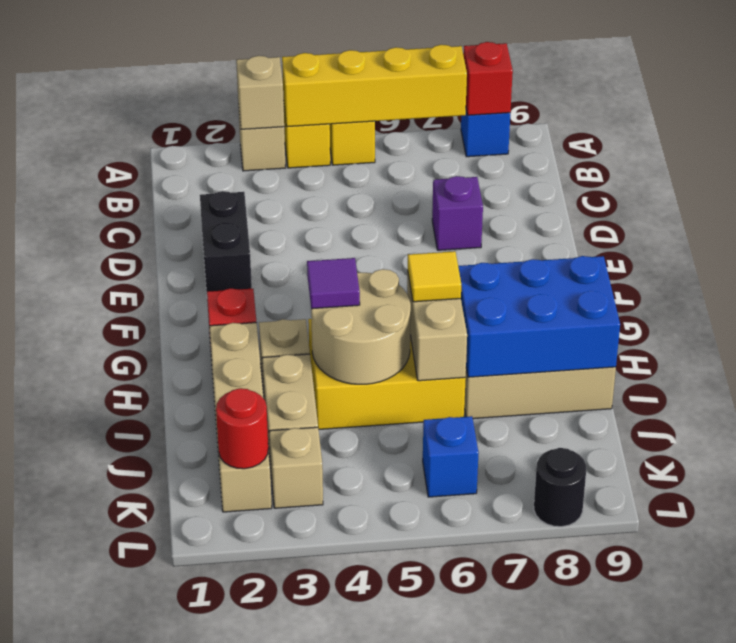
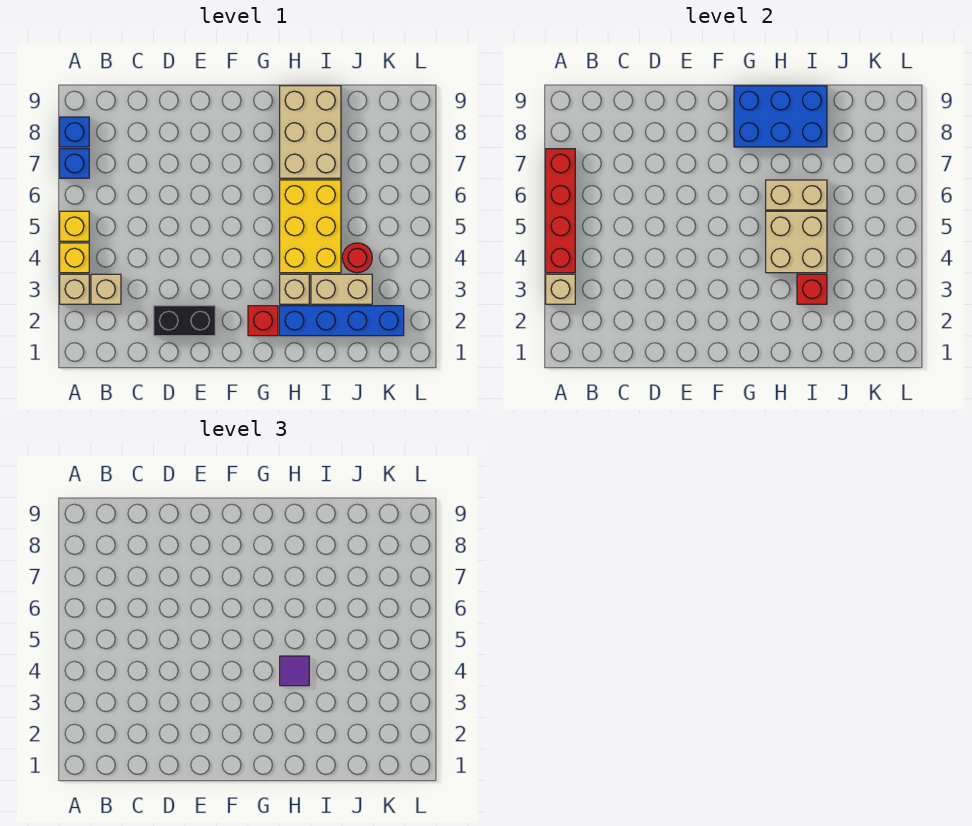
yellow brick A4:A7 level 2 -> red brick A4:A7 level 2
red brick A8 level 2 -> red brick I3 level 2
purple brick D7 level 1 -> none
tan brick H2:K2 level 1 -> blue brick H2:K2 level 1
tan round brick H4:I5 level 2 -> tan brick H4:I5 level 2
yellow tile H6 level 3 -> none
blue brick H7:I9 level 2 -> blue brick G8:I9 level 2
red round brick K2 level 2 -> red round brick J4 level 1
tan brick K3 level 1 -> tan brick B3 level 1
blue brick K6 level 1 -> blue brick A7 level 1
black round brick L8 level 1 -> none

